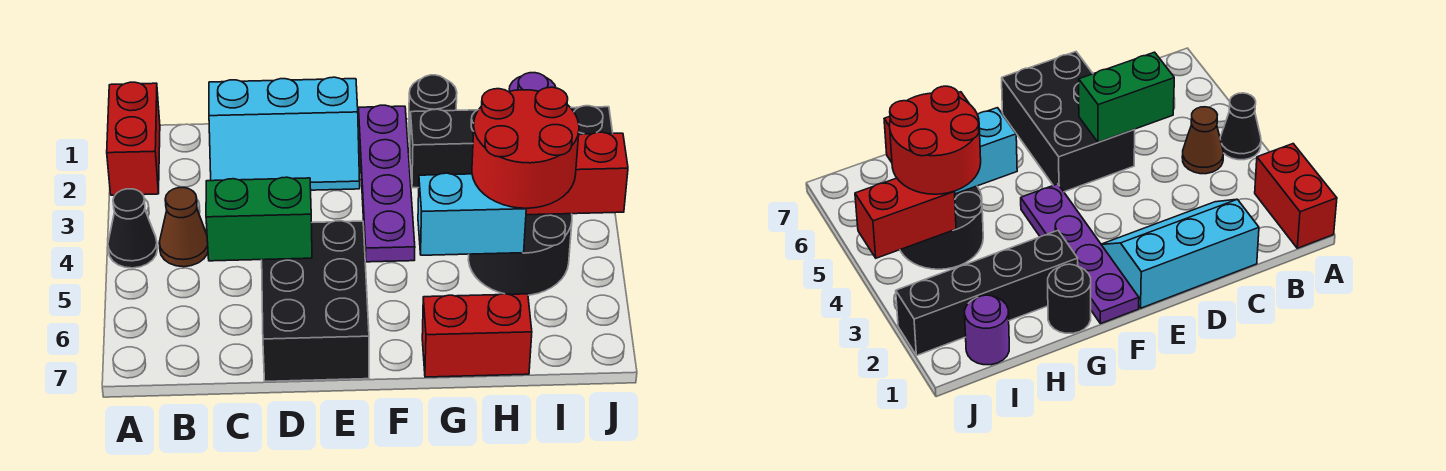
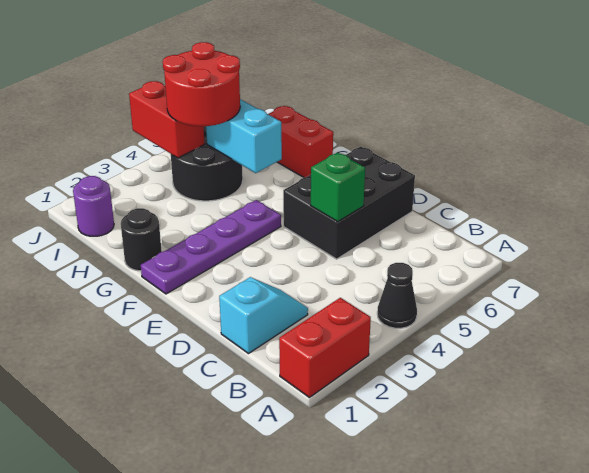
brown cone B4 level 1 -> none
cyan slope C1:E2 level 1 top 1 -> cyan slope C1:C2 level 1 top 1
green brick C5:D5 level 2 -> green brick D5 level 2
black brick G2:J2 level 1 -> none

